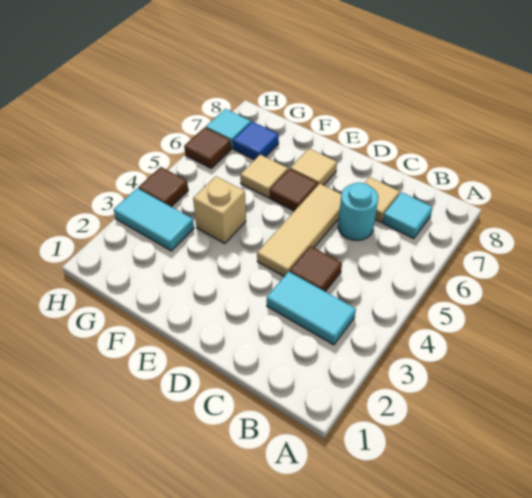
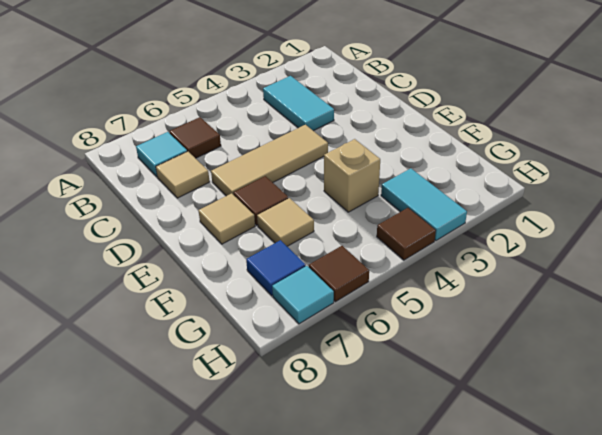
brown tile C4 level 1 -> brown tile B6 level 1
cyan round brick C6 level 1 -> none

